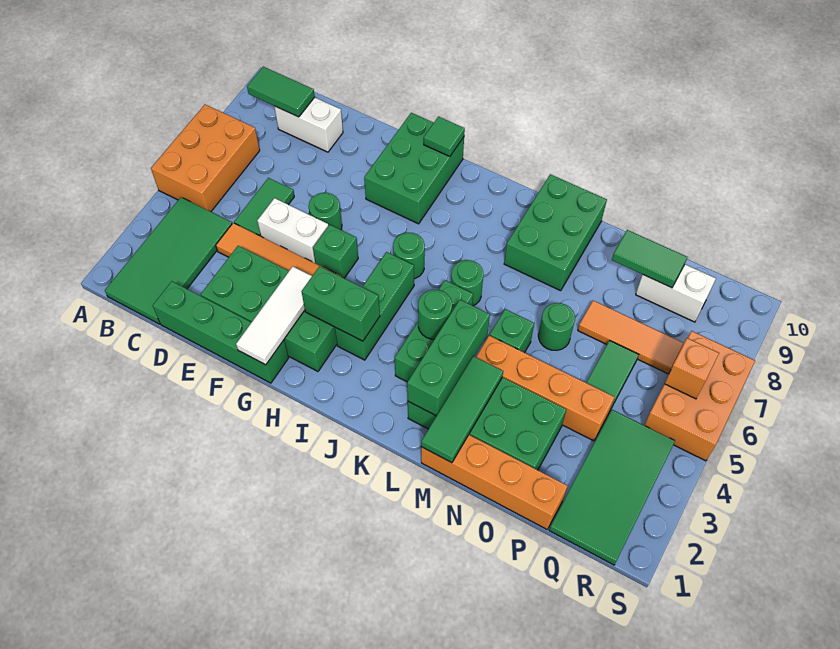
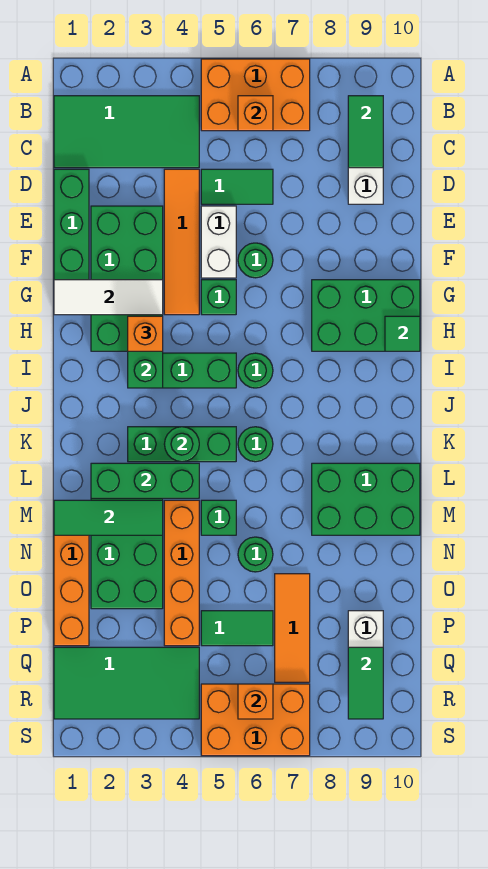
none -> orange brick B6 level 2
none -> orange brick H3 level 3
green tile O9:P9 level 2 -> green tile Q9:R9 level 2

